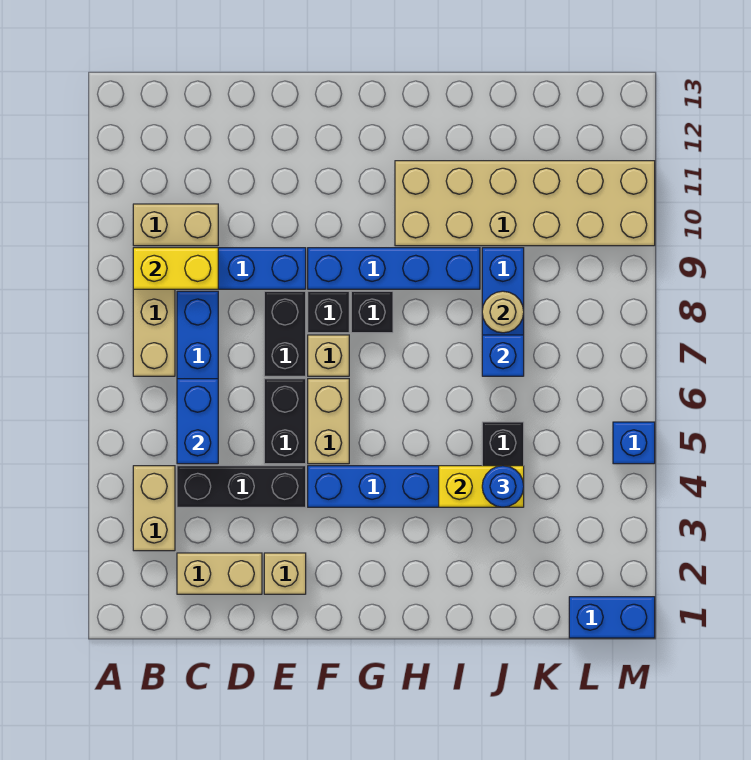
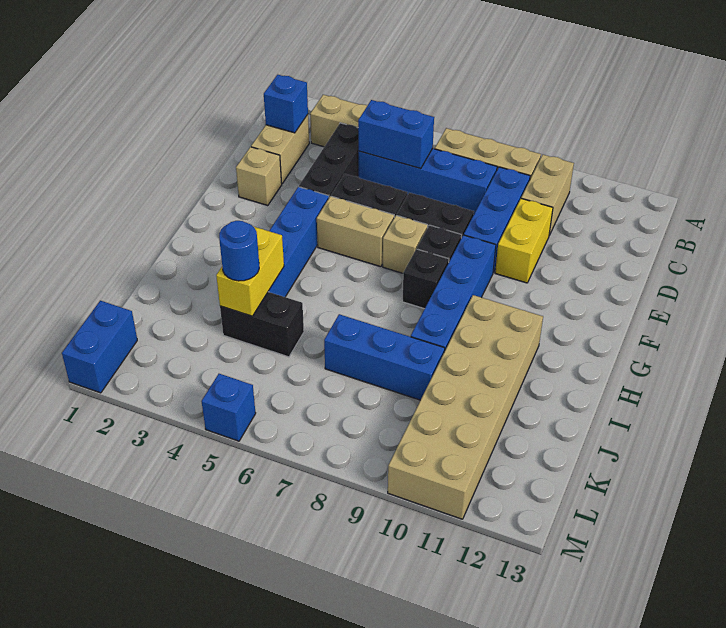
yellow brick B9:C9 level 2 -> yellow brick D10:E10 level 1
blue brick J7 level 2 -> blue brick C2 level 2
tan round brick J8 level 2 -> none

